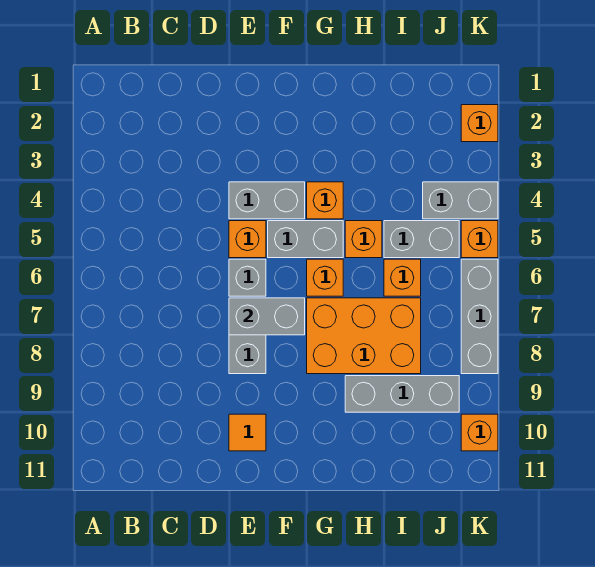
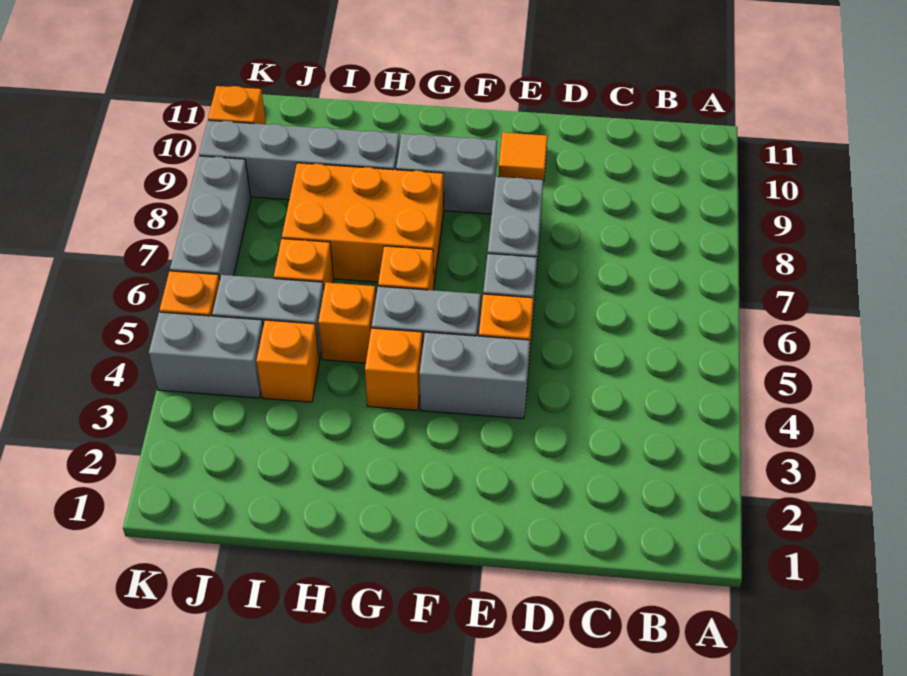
grey brick E7:F7 level 2 -> grey brick F9:G9 level 1
grey brick H9:J9 level 1 -> grey brick H9:K9 level 1
orange brick K2 level 1 -> orange brick I4 level 1

